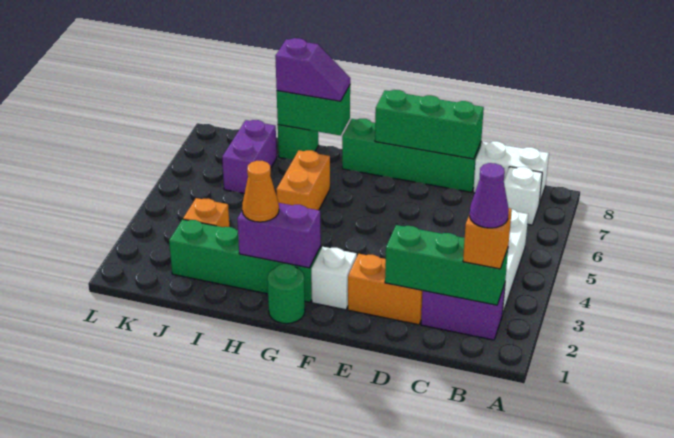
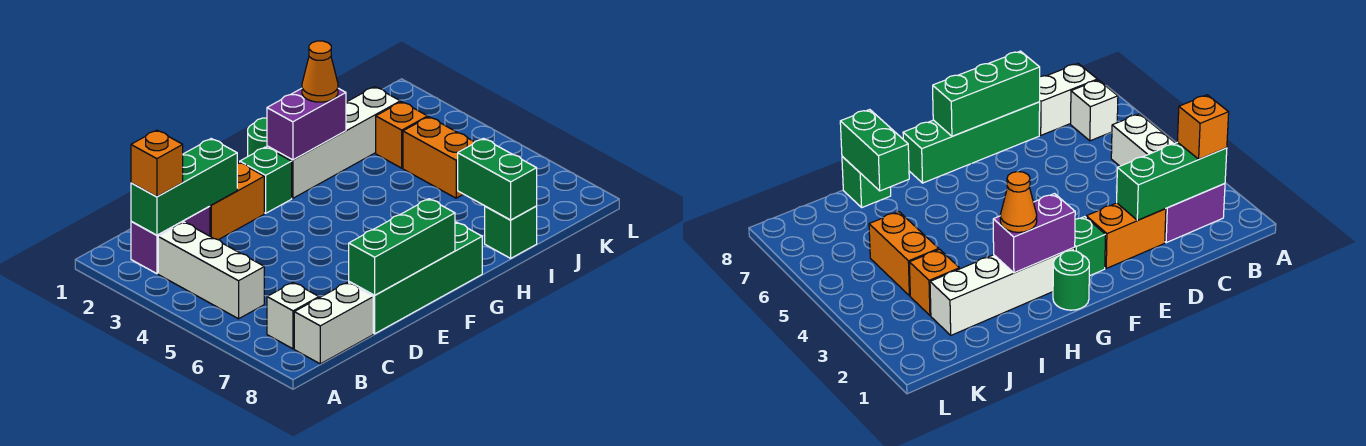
purple cone B2 level 4 -> none
white brick F2 level 1 -> green brick F2 level 1
green brick G2:J2 level 1 -> white brick G2:J2 level 1
orange brick H5:H6 level 1 -> orange brick J4:J5 level 1
green brick H8:I8 level 2 -> green brick I7:I8 level 2
purple slope H8:I8 level 3 top I -> none
purple brick J6:J7 level 1 -> none

